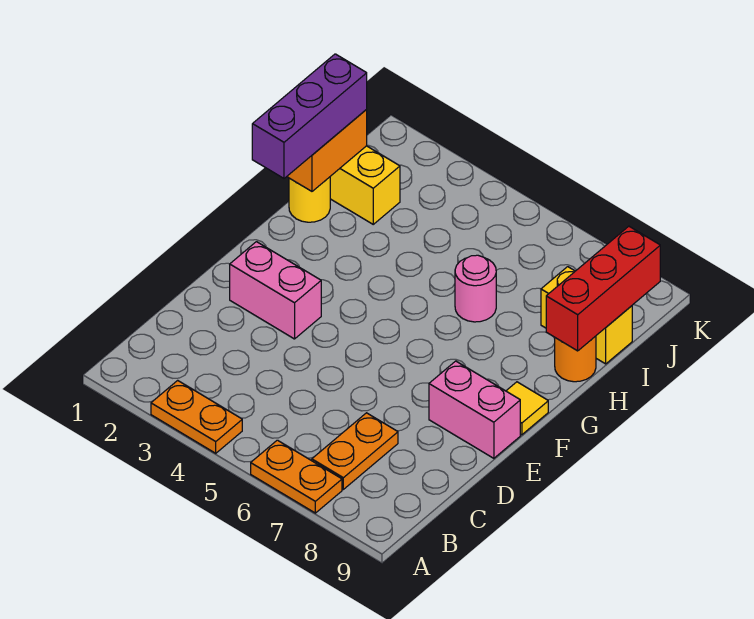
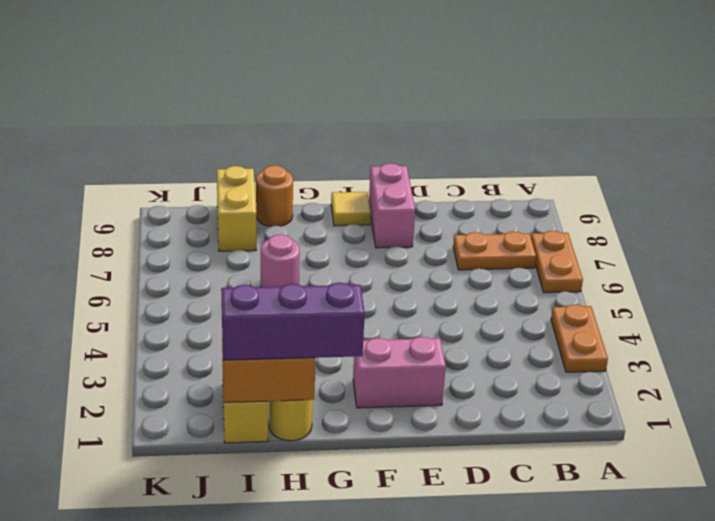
pink brick E2:E3 level 1 -> pink brick E2:F2 level 1
red brick H9:J9 level 2 -> none

